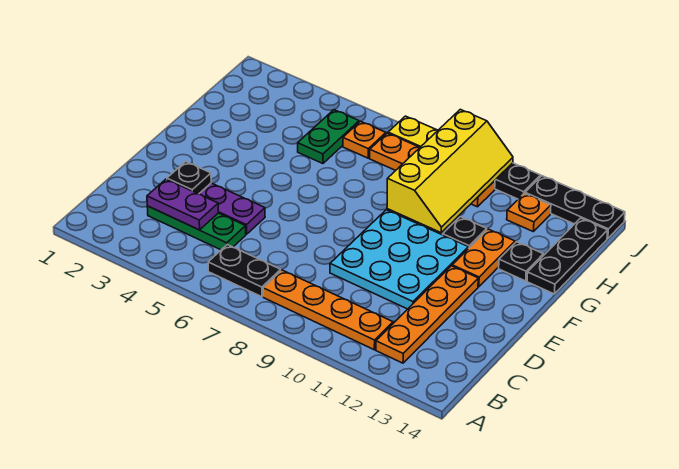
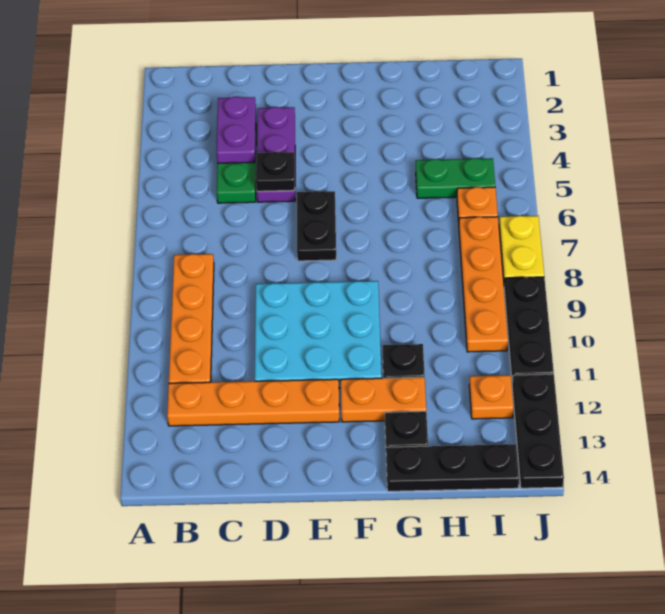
black plate B6:B7 level 1 -> black plate E6:E7 level 1
black plate D3 level 2 -> black plate D5 level 2
yellow slope G9:J10 level 2 top 9 -> none

